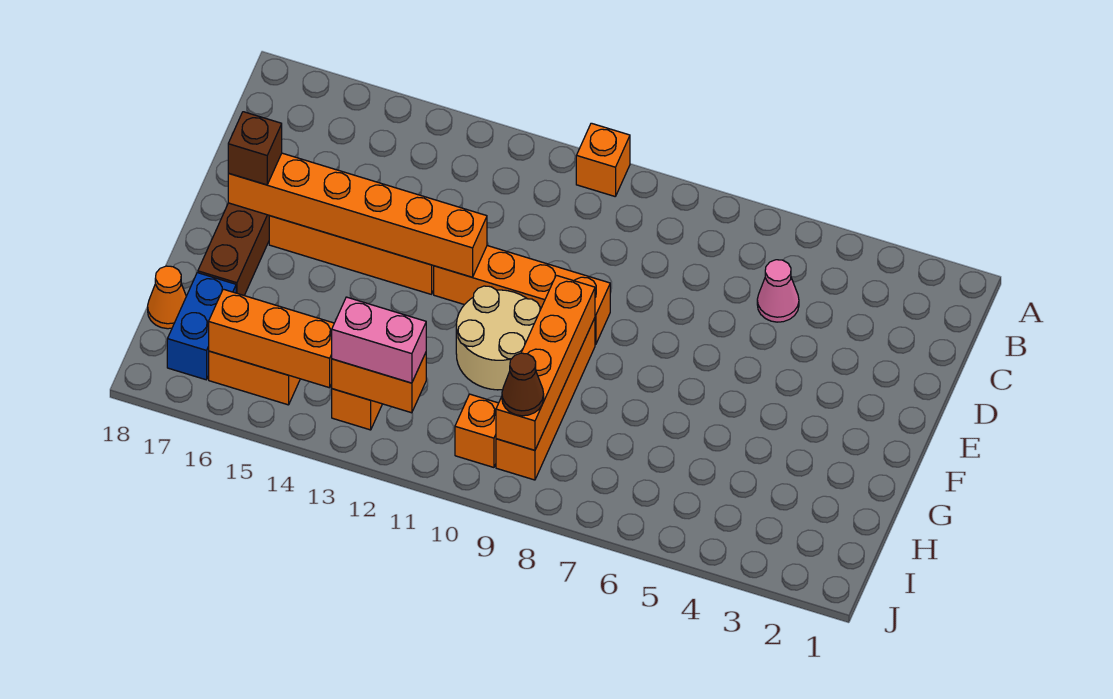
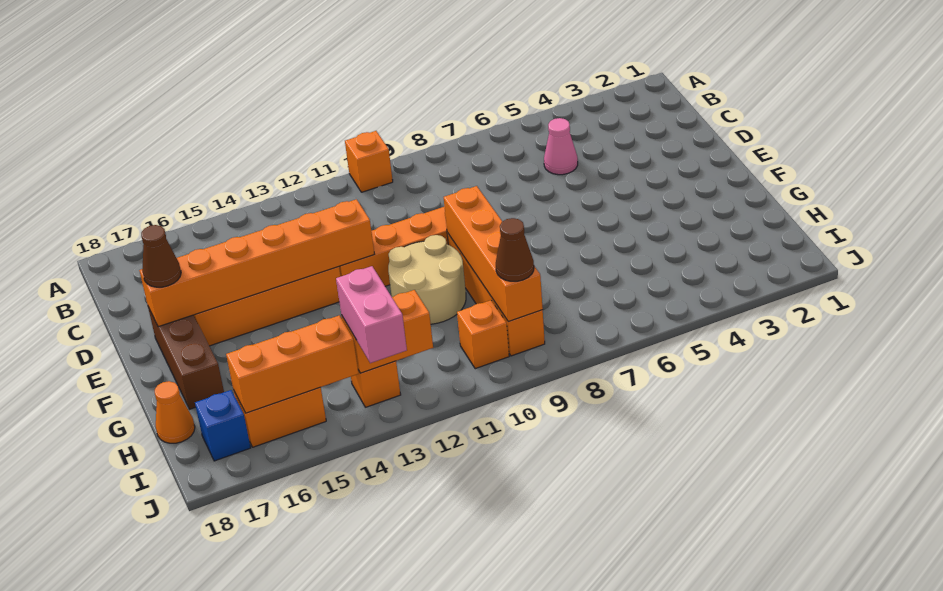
brown brick E17 level 3 -> brown cone E17 level 3
blue brick H17:I17 level 1 -> blue brick I17 level 1
pink brick I12:I13 level 3 -> pink brick I13:J13 level 3

